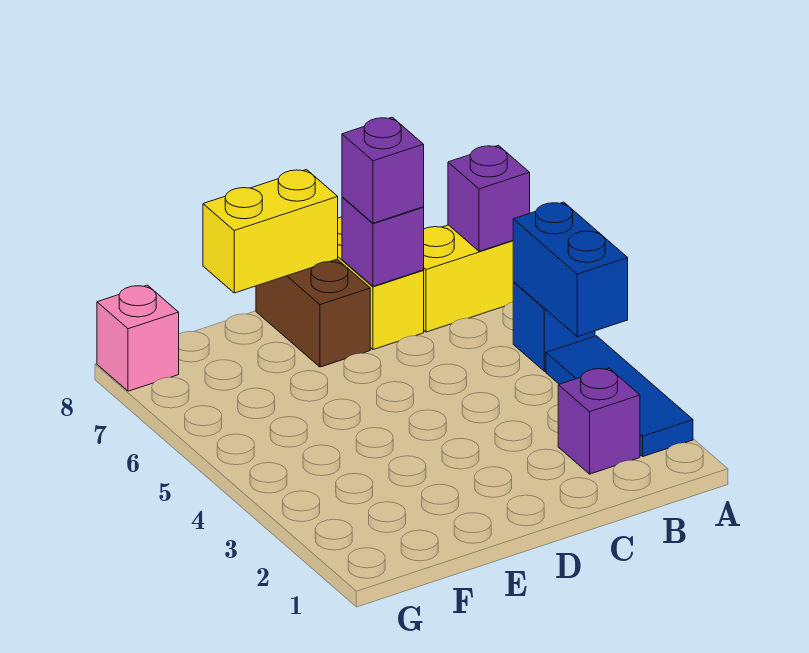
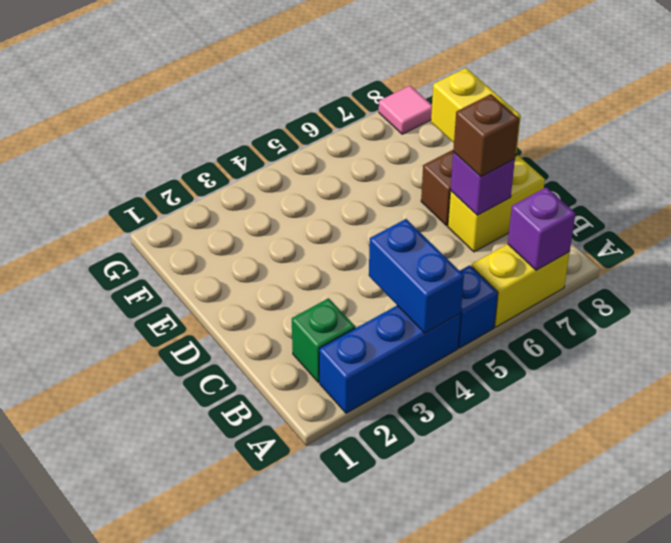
blue tile A2:A4 level 1 -> blue brick A2:A4 level 1
blue brick A4:A5 level 2 -> blue brick A4:B4 level 2
yellow brick A7:B7 level 1 -> yellow brick A6:A7 level 1
purple brick B2 level 1 -> green brick B2 level 1
purple brick C7 level 3 -> brown brick C7 level 3
pink brick G8 level 1 -> pink tile G8 level 1

